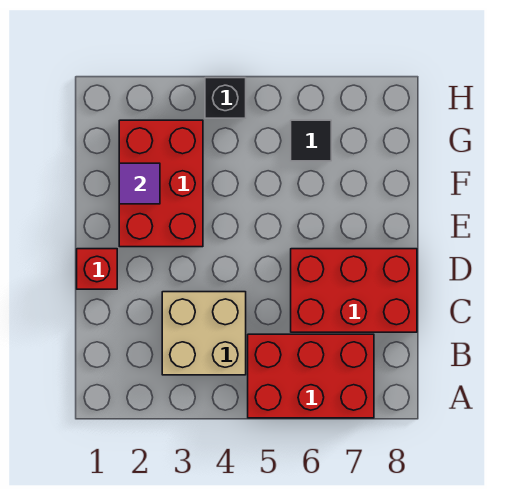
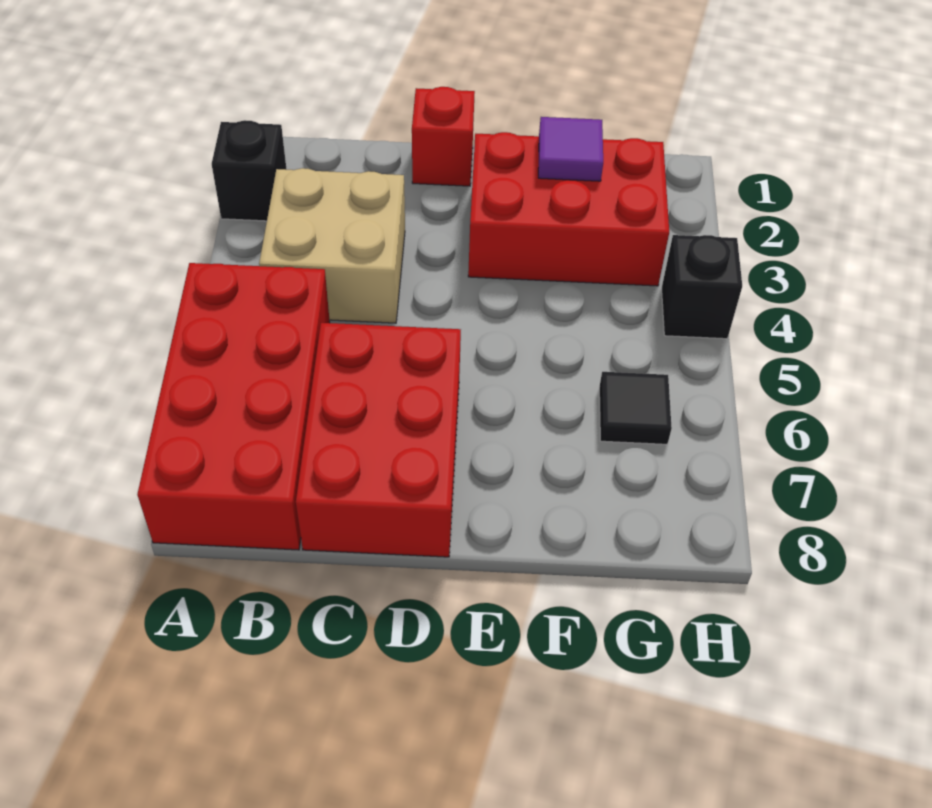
none -> black brick A2 level 1
red brick A5:B7 level 1 -> red brick A5:B8 level 1

